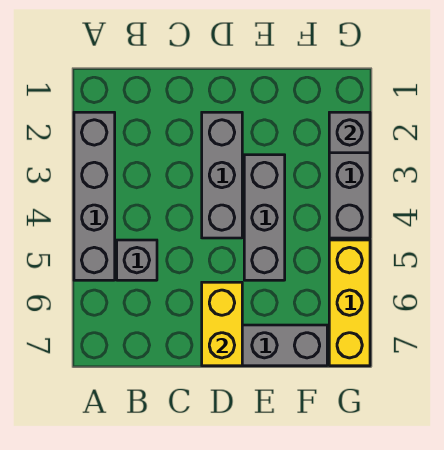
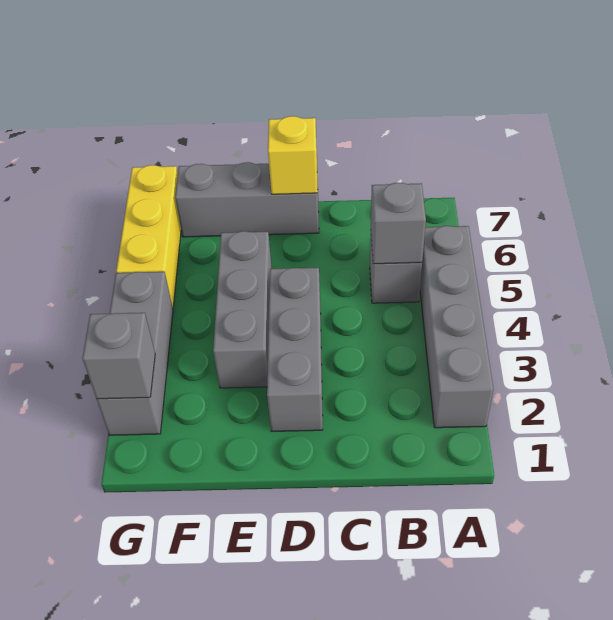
none -> grey brick B5 level 2
yellow brick D6:D7 level 2 -> yellow brick D7 level 2

